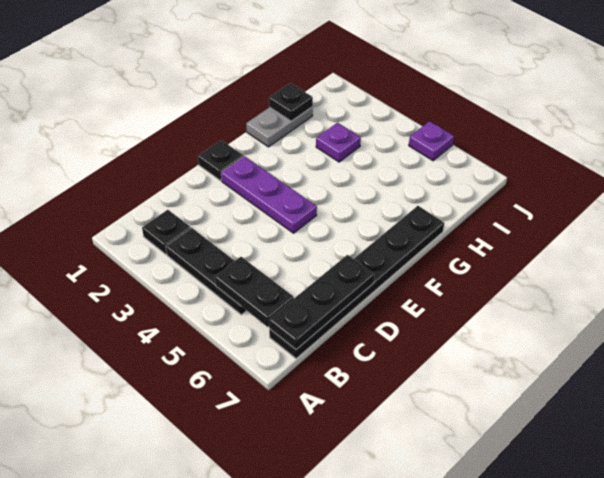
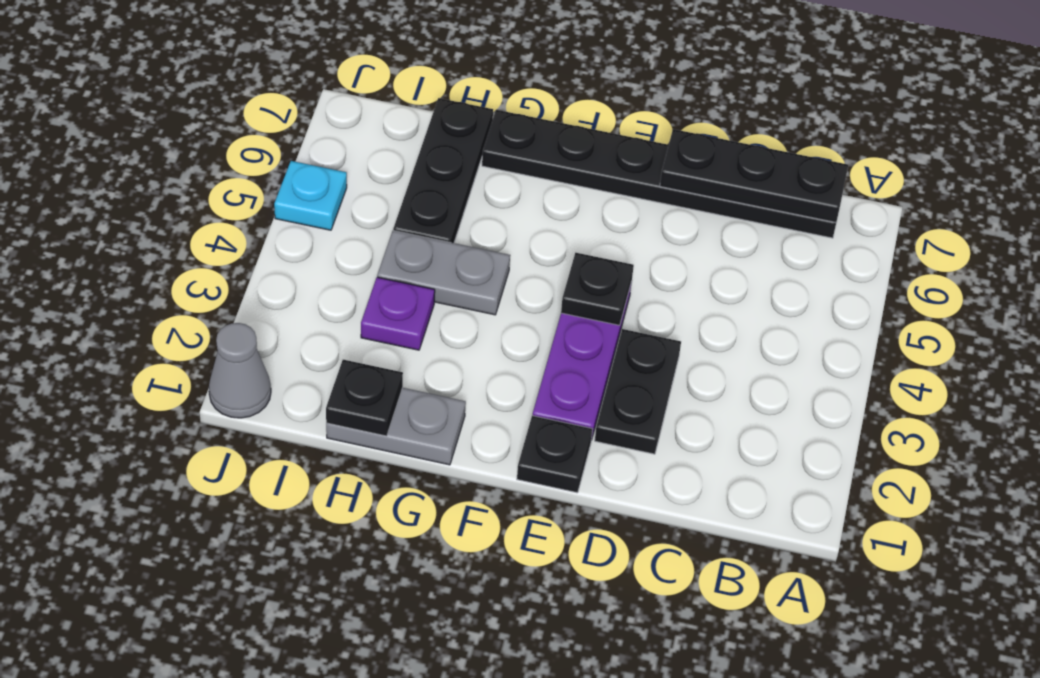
black plate B2 level 1 -> black plate E4 level 2
black plate B3:B5 level 1 -> black plate H5:H7 level 1
black plate B5:B6 level 2 -> black plate D2:D3 level 1
none -> grey plate G4:H4 level 1
none -> grey cone J1 level 1
purple plate J5 level 1 -> cyan plate J5 level 1

